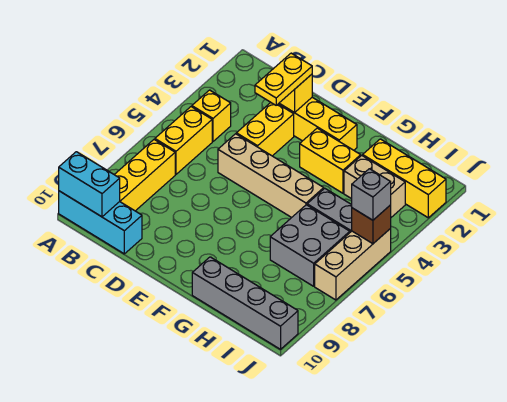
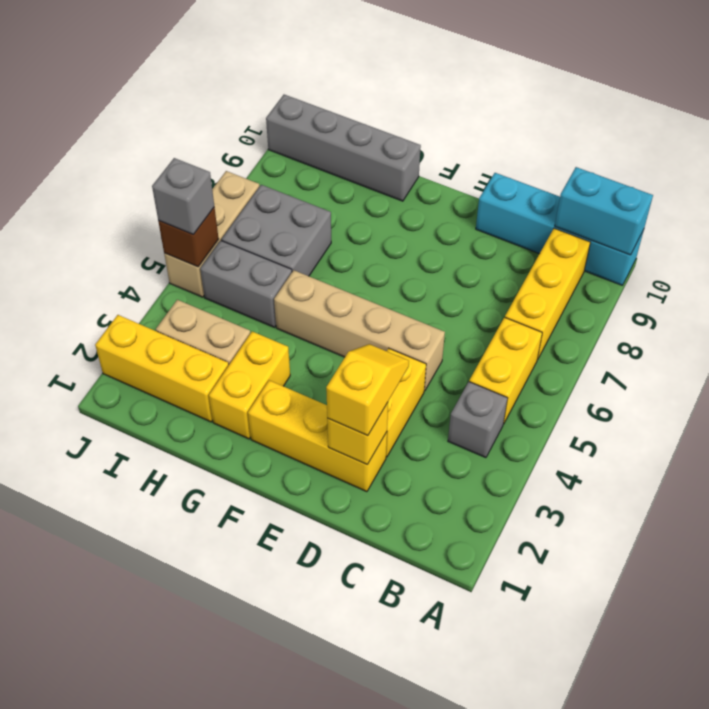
cyan brick A10:C10 level 1 -> cyan brick A10:D10 level 1
yellow brick B4 level 1 -> grey brick B4 level 1
yellow plate D2:D3 level 3 -> yellow slope D2:D3 level 3 top 2
yellow brick F3:G3 level 1 -> yellow brick G2:G3 level 1

